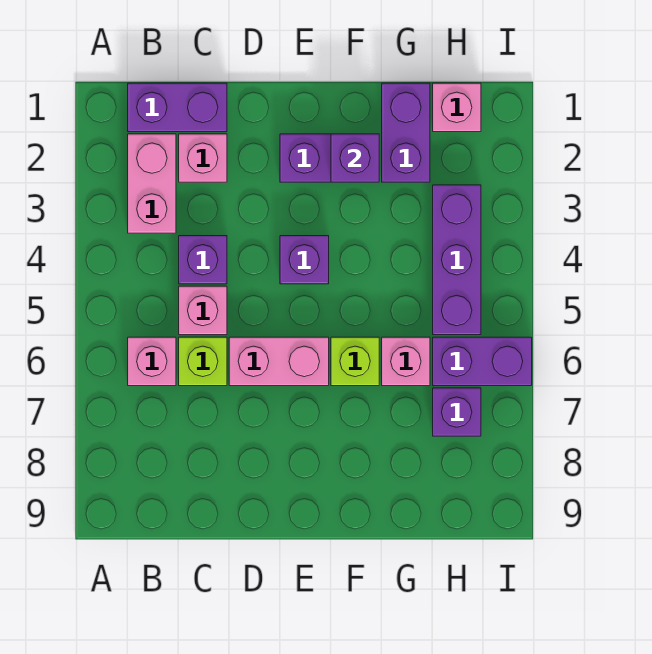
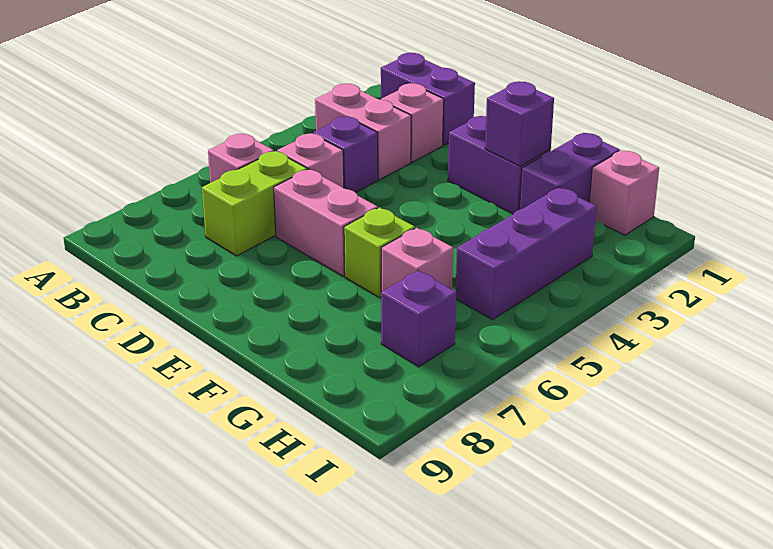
pink brick B2:B3 level 1 -> pink brick B3:C3 level 1
lime brick C6 level 1 -> lime brick C6:C7 level 1
purple brick E4 level 1 -> none
purple brick H6:I6 level 1 -> none

